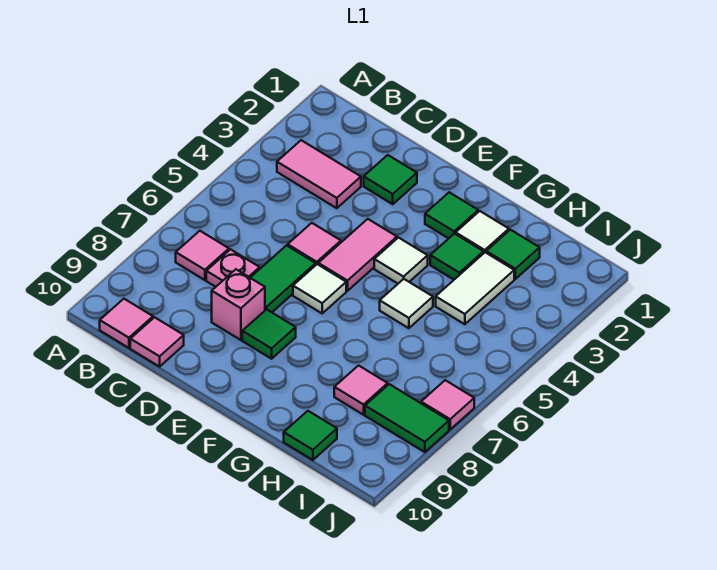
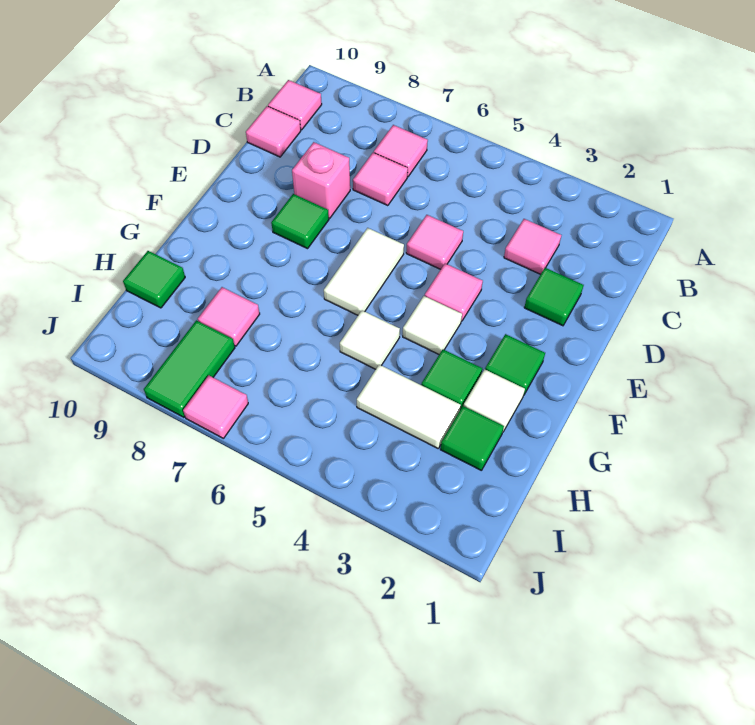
pink tile B3:C3 level 1 -> pink tile C3 level 1
pink plate C7 level 1 -> pink tile C7 level 1
green tile D6:D7 level 1 -> none
pink tile E4:E5 level 1 -> pink tile E4 level 1
white tile E6 level 1 -> white tile E6:F6 level 1

